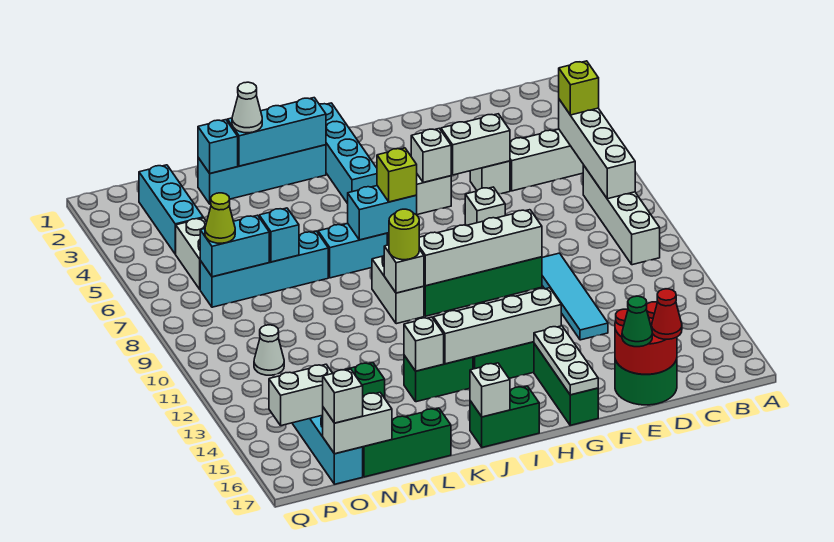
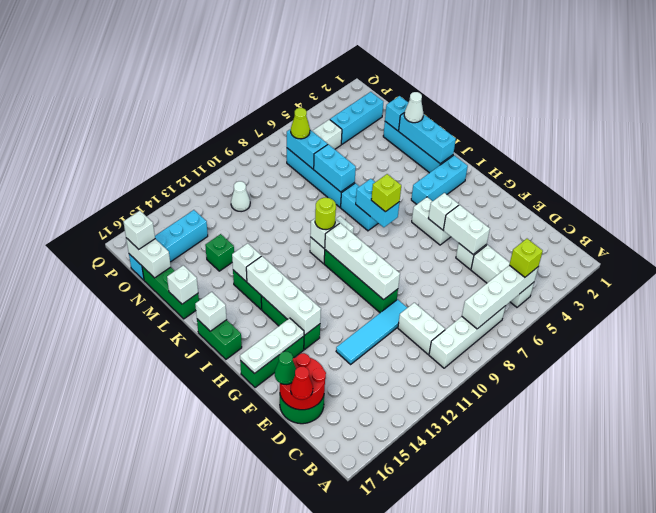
white brick F7 level 1 -> white brick L17 level 2
cyan brick I1:I4 level 1 -> cyan brick I2:I4 level 1
cyan brick M7 level 2 -> cyan brick L7:M7 level 2
white brick O15:P15 level 2 -> white brick C10:D10 level 1

